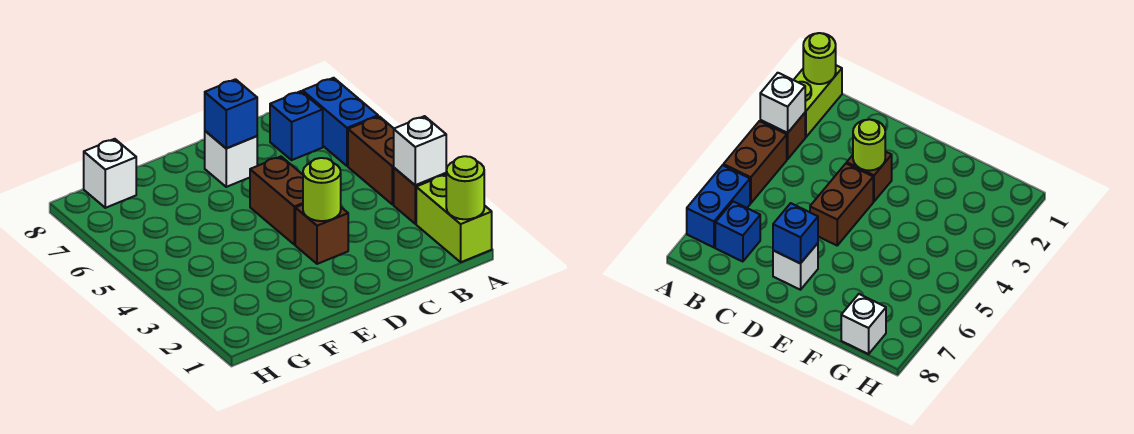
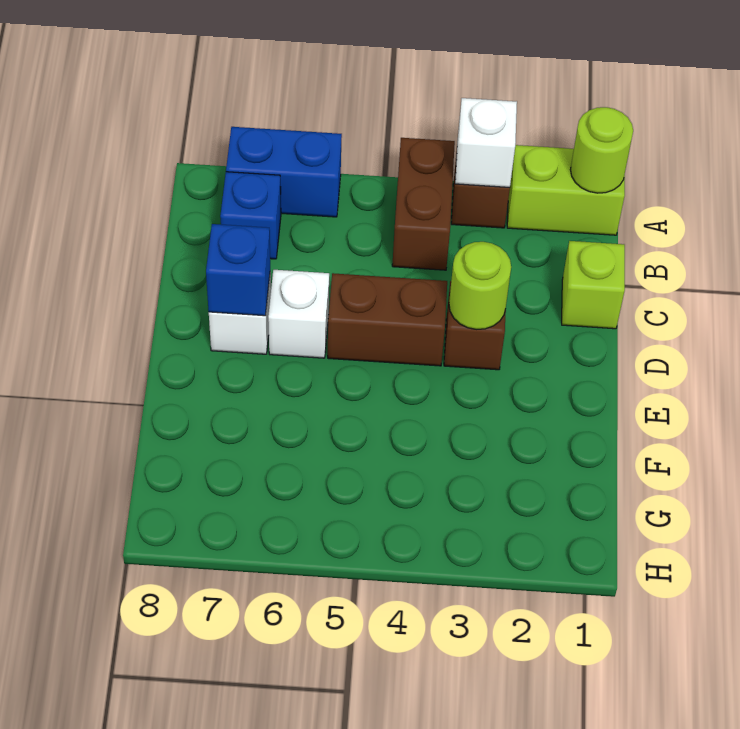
brown brick A4:A5 level 1 -> brown brick A4:B4 level 1
none -> lime brick C1 level 1
white brick G8 level 1 -> white brick D6 level 1

